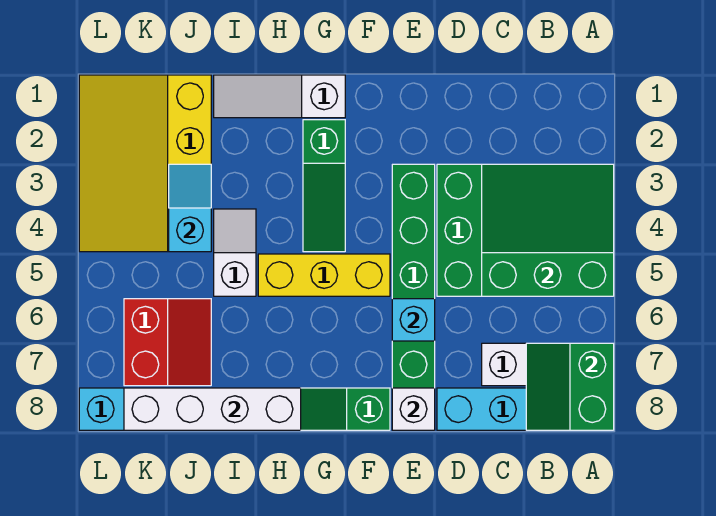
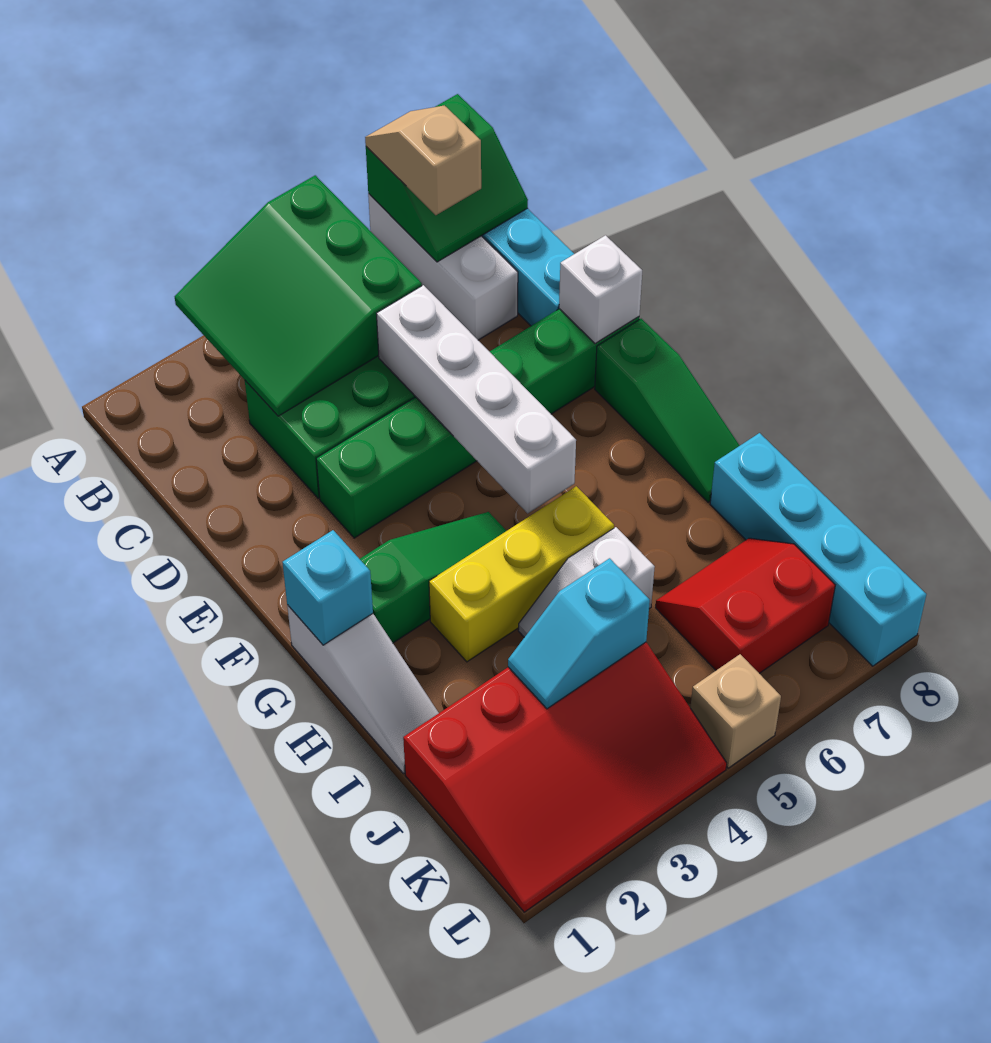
none -> tan slope A7:B7 level 3 top B
cyan brick E6 level 2 -> cyan brick G1 level 2
yellow brick F5:H5 level 1 -> yellow brick H3:H5 level 1
white brick H8:K8 level 2 -> white brick D5:G5 level 2
yellow slope J1:L4 level 1 top J -> red slope J1:L4 level 1 top J
none -> tan brick L5 level 1

